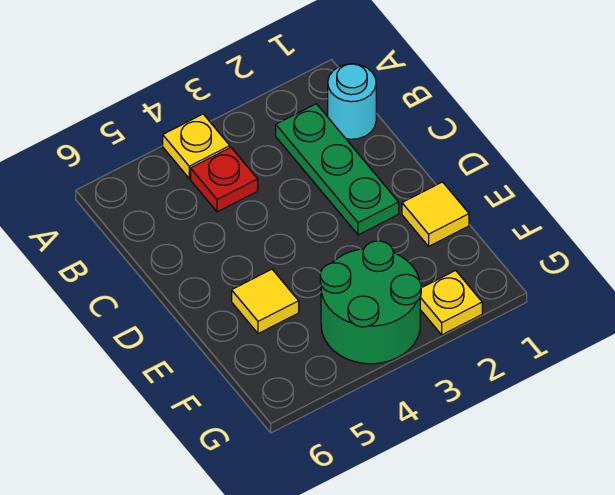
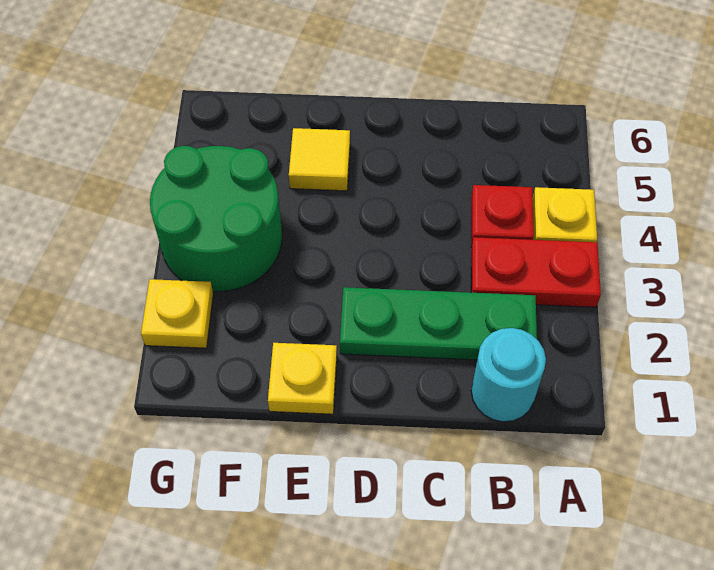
none -> red plate A3:B3 level 1
yellow tile E1 level 1 -> yellow plate E1 level 1

